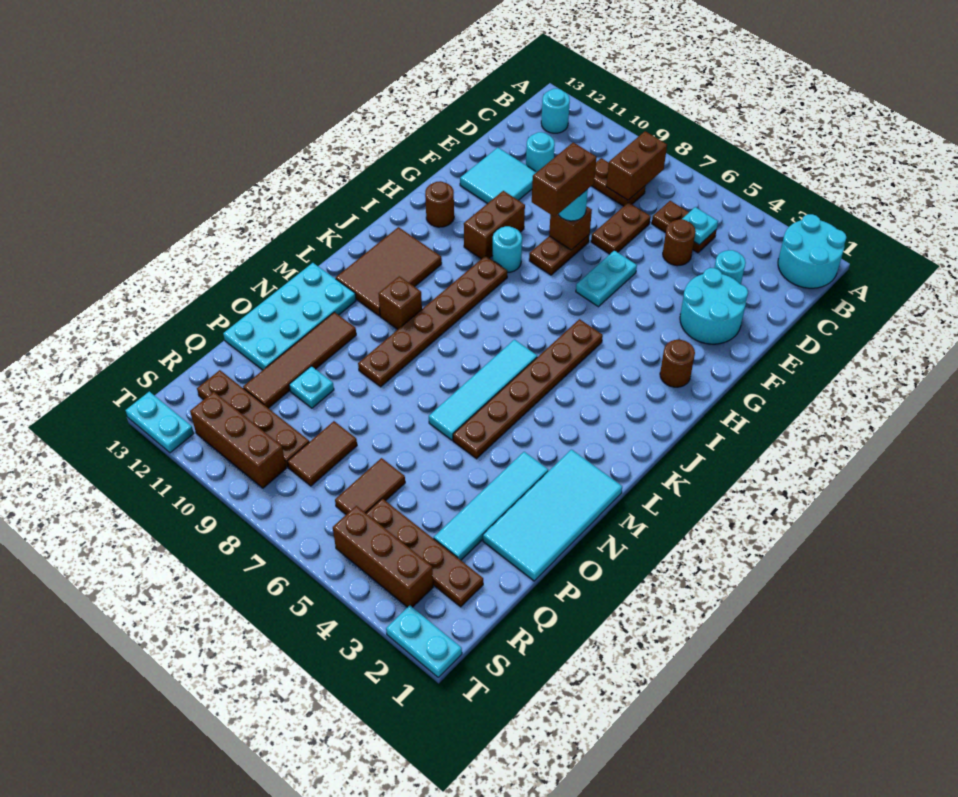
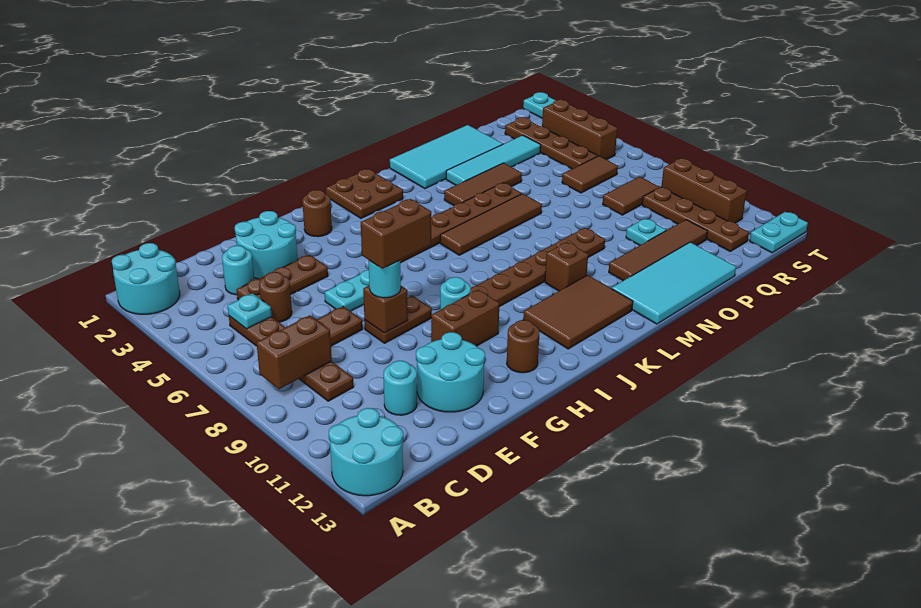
cyan round brick B12 level 1 -> cyan round brick A12:B13 level 1
none -> brown plate D4:F4 level 1
cyan tile E11:F12 level 1 -> cyan round brick E11:F12 level 1
none -> brown plate J1:K2 level 1
cyan tile K6:N6 level 1 -> brown tile K6:N6 level 1
none -> brown tile M4:O4 level 1
cyan plate M12:P13 level 1 -> cyan tile M12:P13 level 1
cyan plate T12:T13 level 1 -> cyan plate S13:T13 level 1

